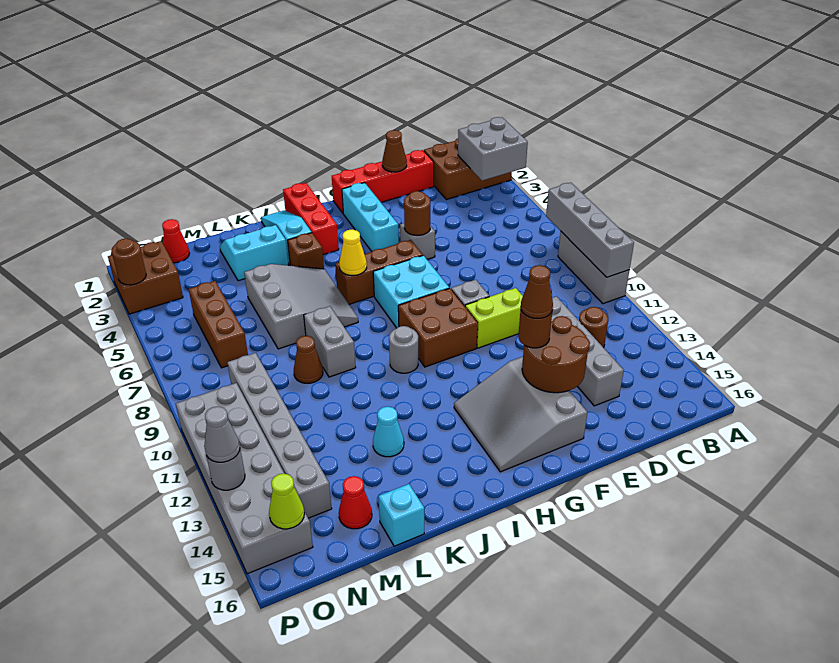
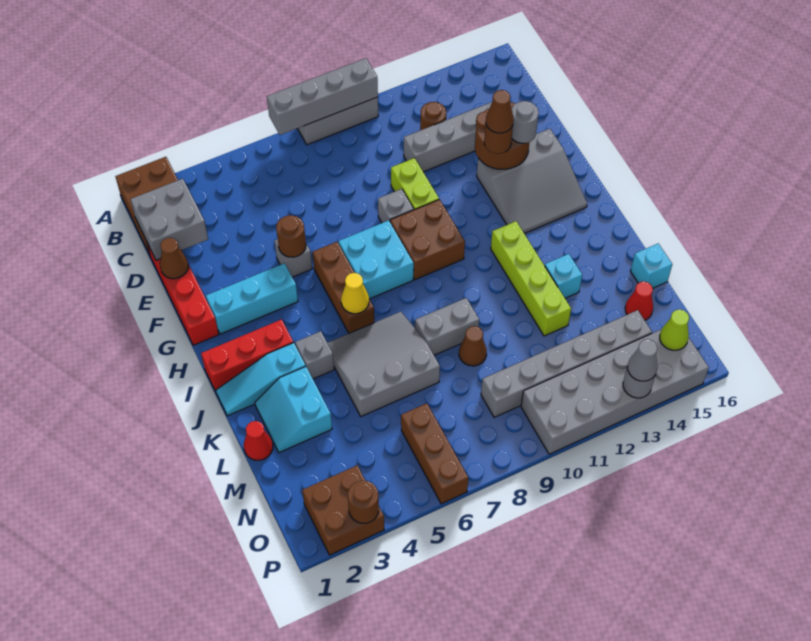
grey brick A2:B3 level 2 -> grey brick C1:D2 level 2
grey round brick I10 level 1 -> grey round brick F14 level 3
none -> lime brick I12:L12 level 1
brown brick J4 level 1 -> grey brick J4 level 1
cyan cone K13 level 1 -> cyan brick K13 level 1
red cone N1 level 1 -> red cone L1 level 1
brown brick N5:N7 level 1 -> brown brick N6:P6 level 1

